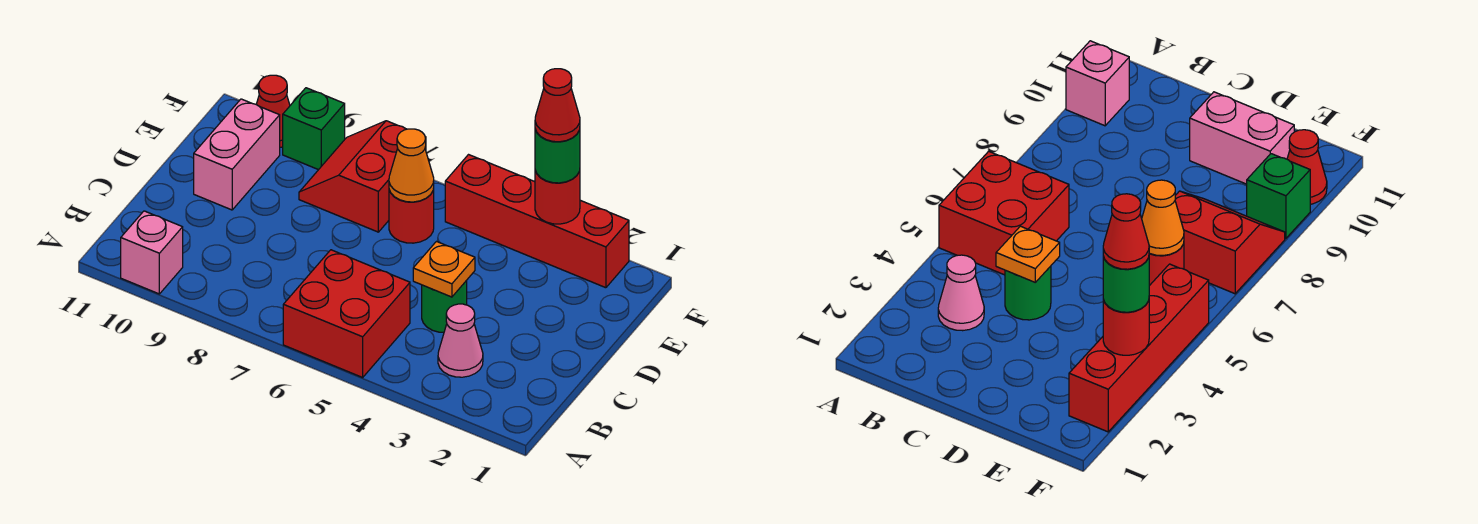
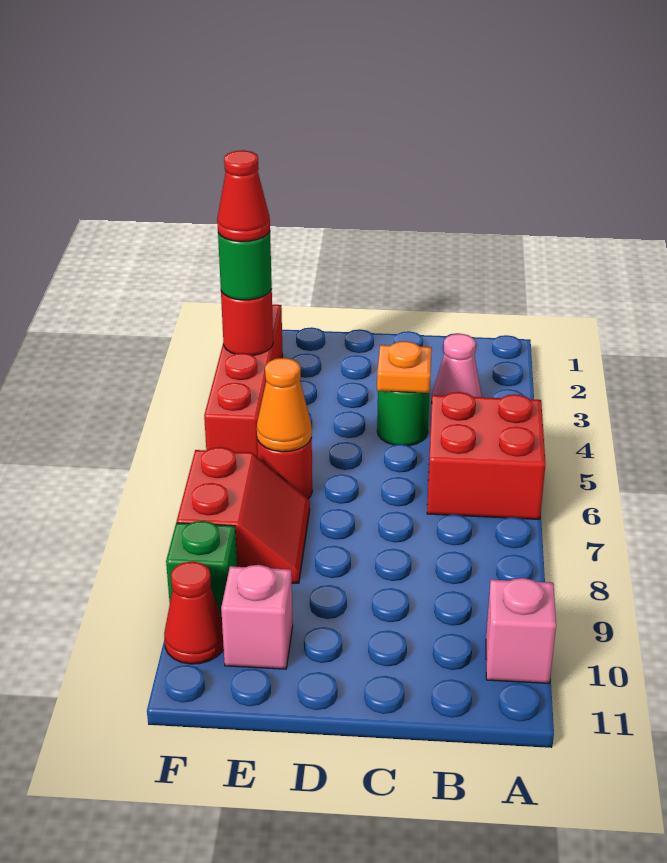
pink brick D10:E10 level 1 -> pink brick E10 level 1
red slope E7:F8 level 1 top 7 -> red slope E7:F8 level 1 top F

